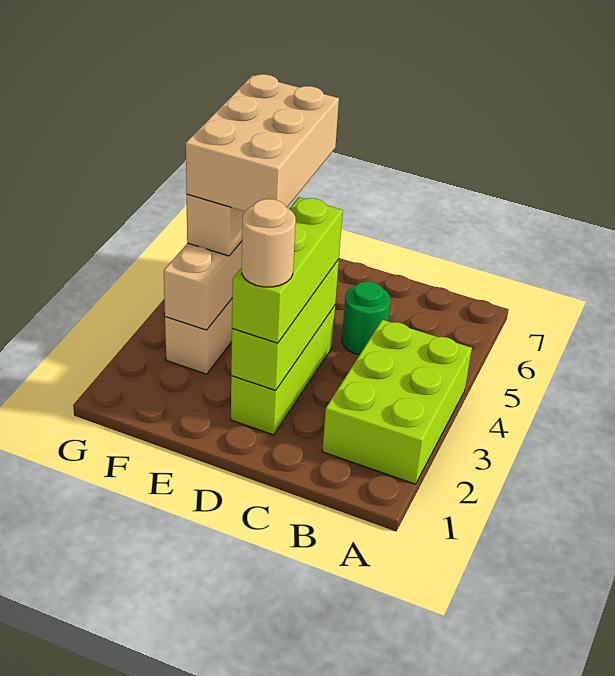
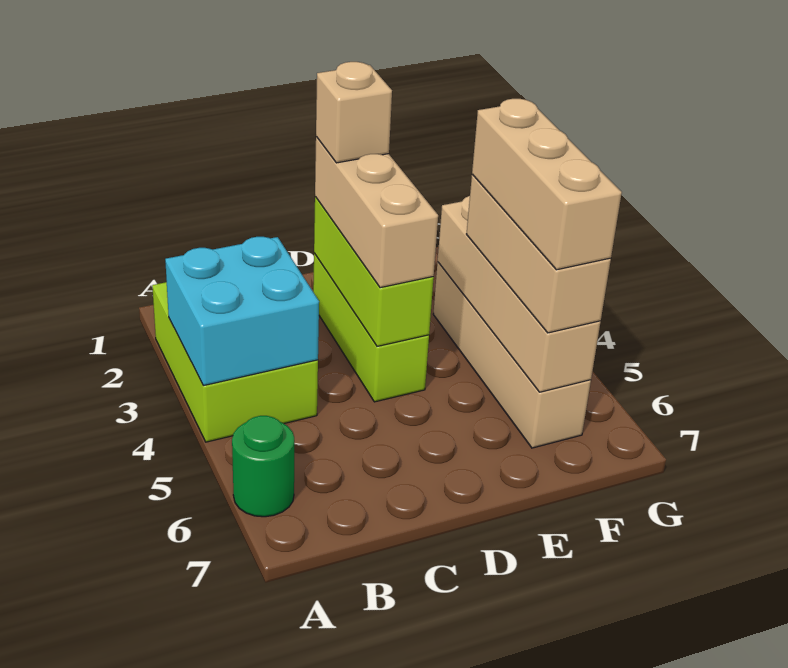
none -> cyan brick A3:B4 level 2
green round brick C5 level 1 -> green round brick A6 level 1
lime brick D2:D4 level 3 -> tan brick D2:D4 level 3
tan round brick D2 level 4 -> tan brick D2 level 4
tan brick E4:F6 level 4 -> tan brick F4:F6 level 4

